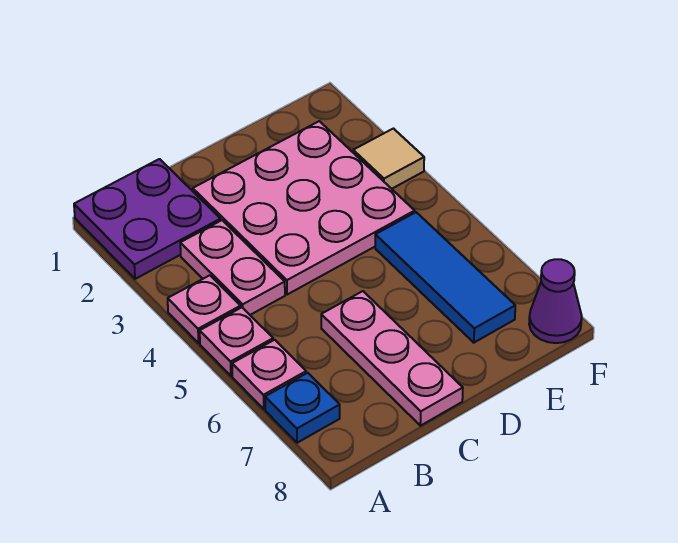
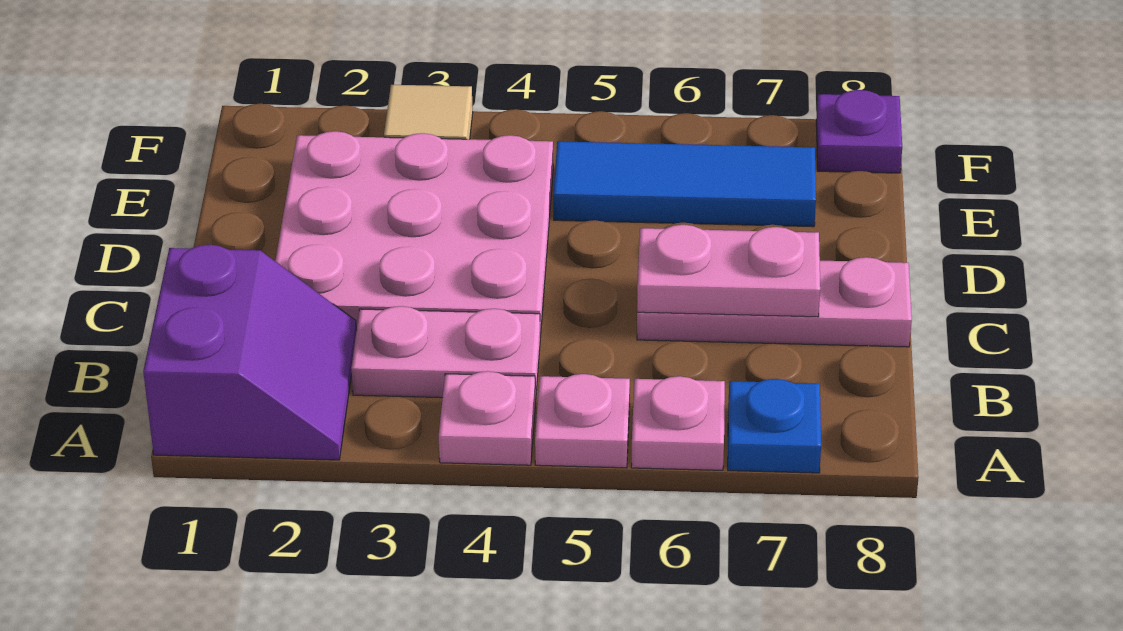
purple plate A1:B2 level 1 -> purple slope A1:B2 level 1 top 1
none -> pink plate C6:C7 level 2
purple cone F8 level 1 -> purple plate F8 level 1

